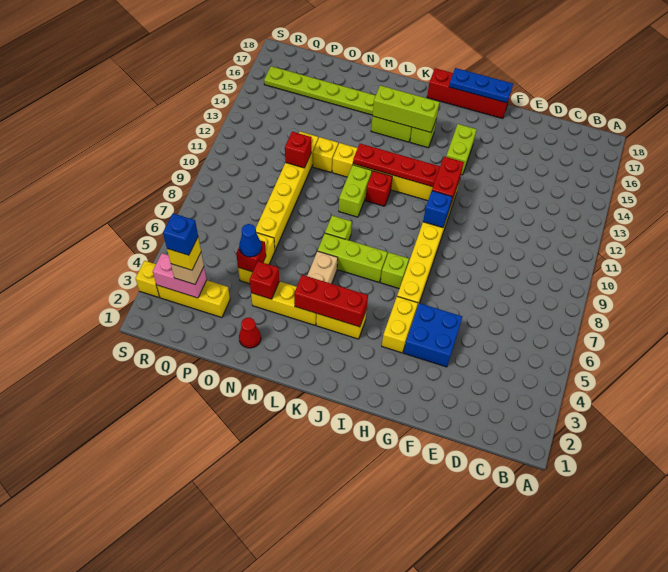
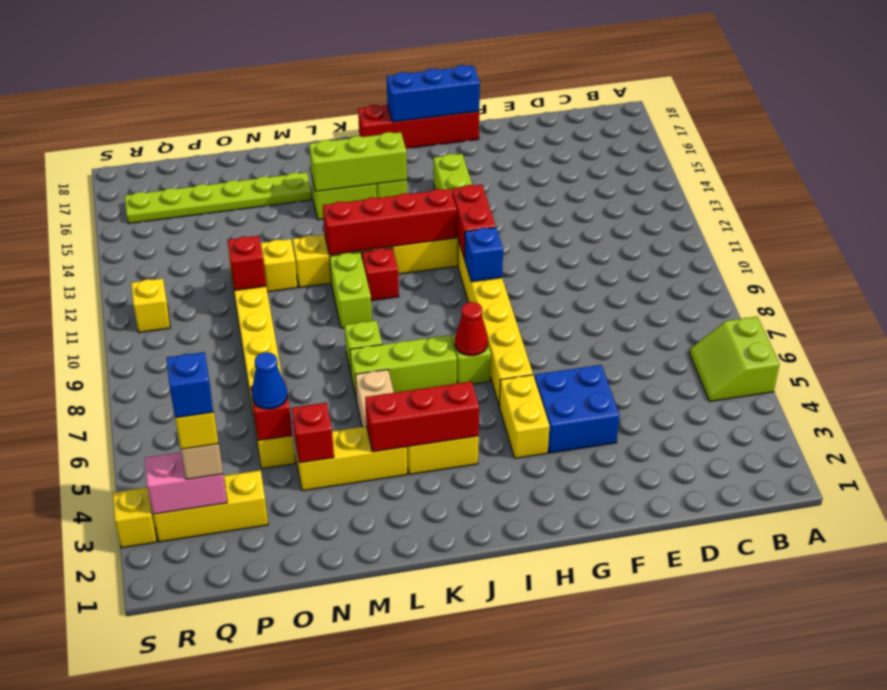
none -> lime slope A5:B6 level 1 top A
blue plate G18:I18 level 2 -> blue brick G18:I18 level 2
red plate I12:L12 level 2 -> red brick I12:L12 level 2
red cone N2 level 1 -> red cone I7 level 2
none -> yellow brick R11 level 1

